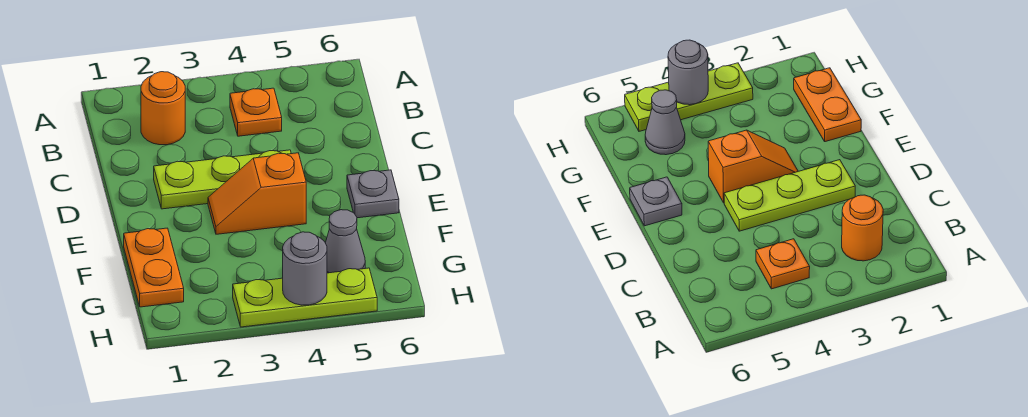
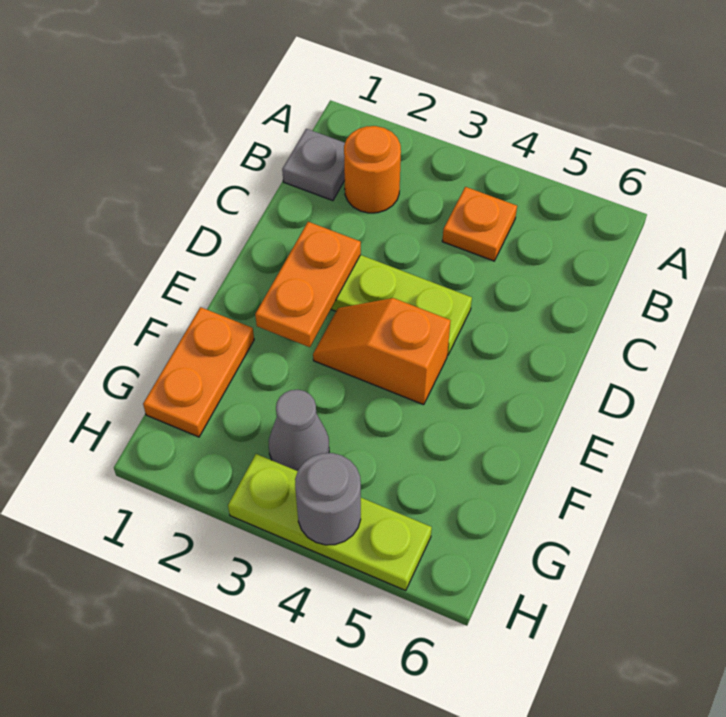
none -> orange plate D2:E2 level 2
grey plate E6 level 1 -> grey plate B1 level 1
grey cone G5 level 1 -> grey cone G3 level 1

